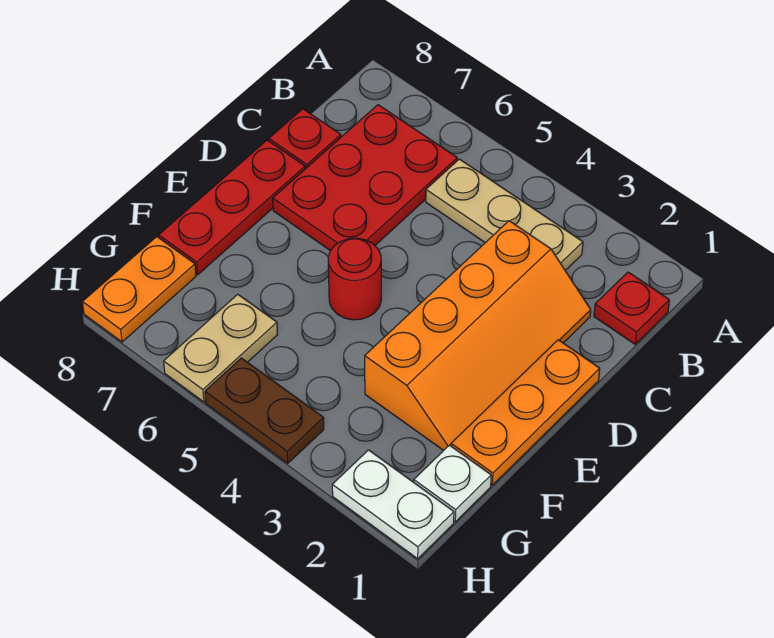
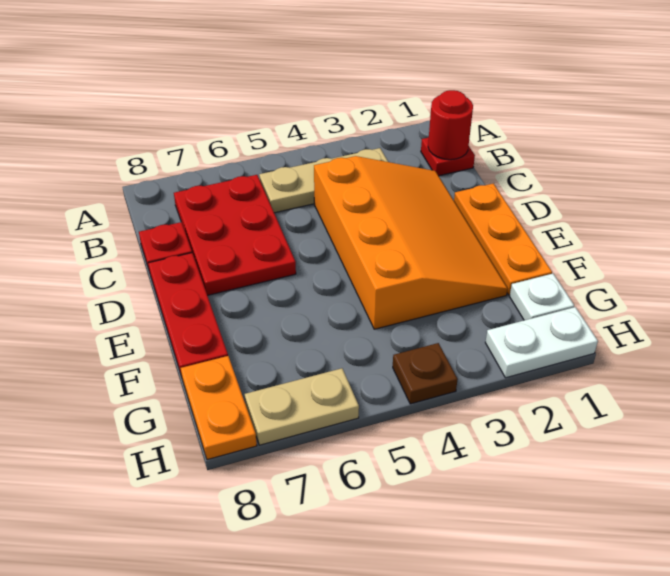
orange slope C2:F3 level 1 top 3 -> orange slope C2:F4 level 1 top 4
red round brick E5 level 1 -> red round brick B1 level 2
tan plate G6:H6 level 1 -> tan plate H6:H7 level 1
brown plate H4:H5 level 1 -> brown plate H4 level 1

